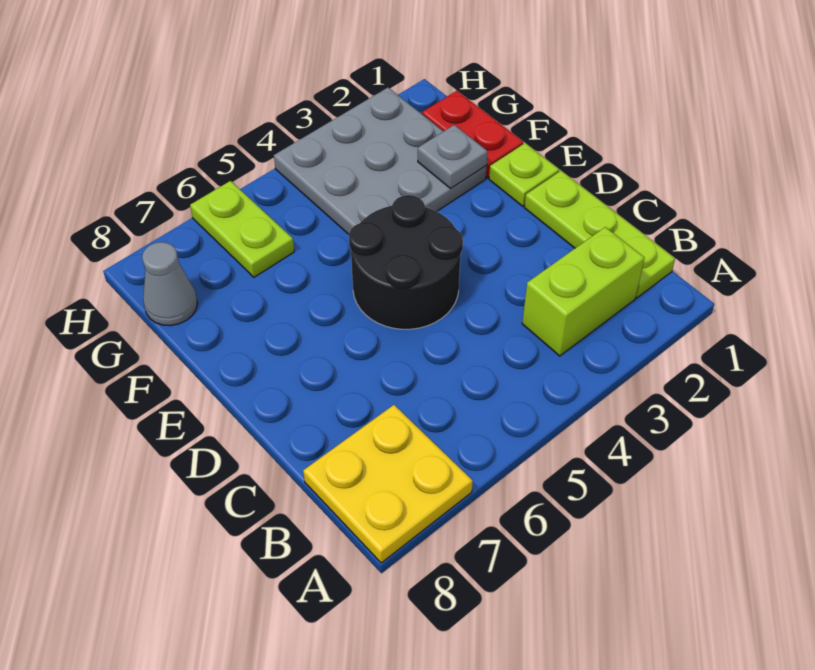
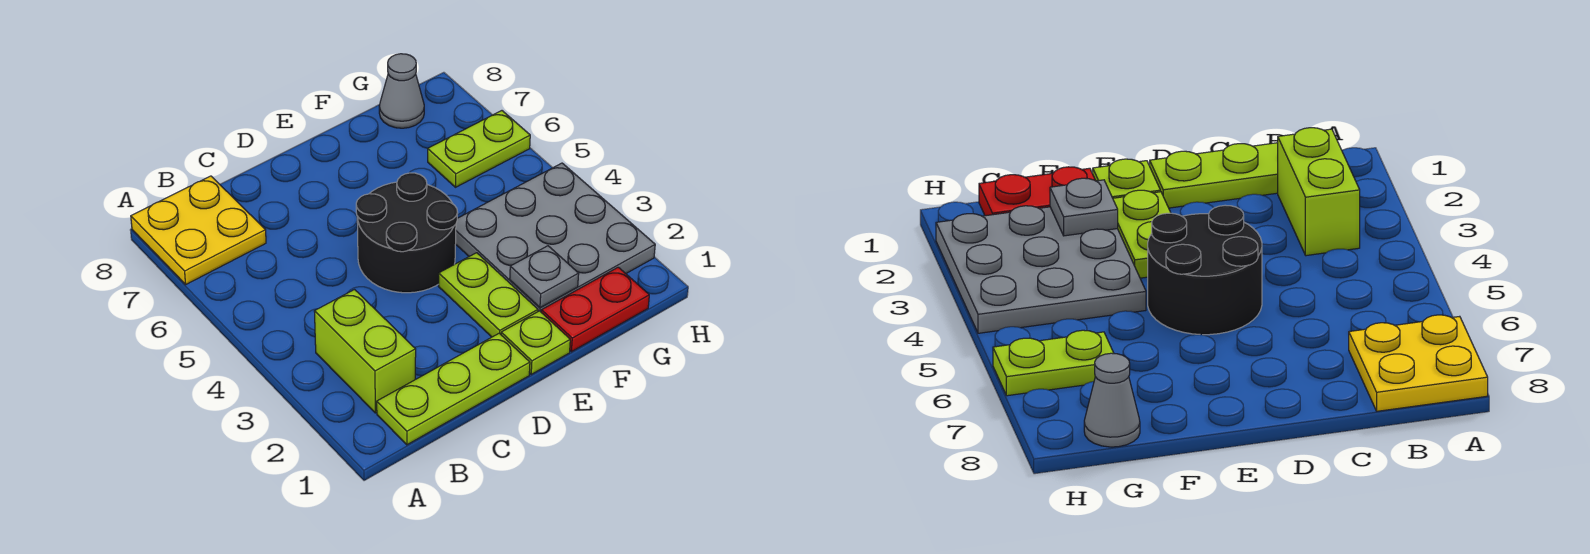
none -> lime plate E2:E3 level 1

